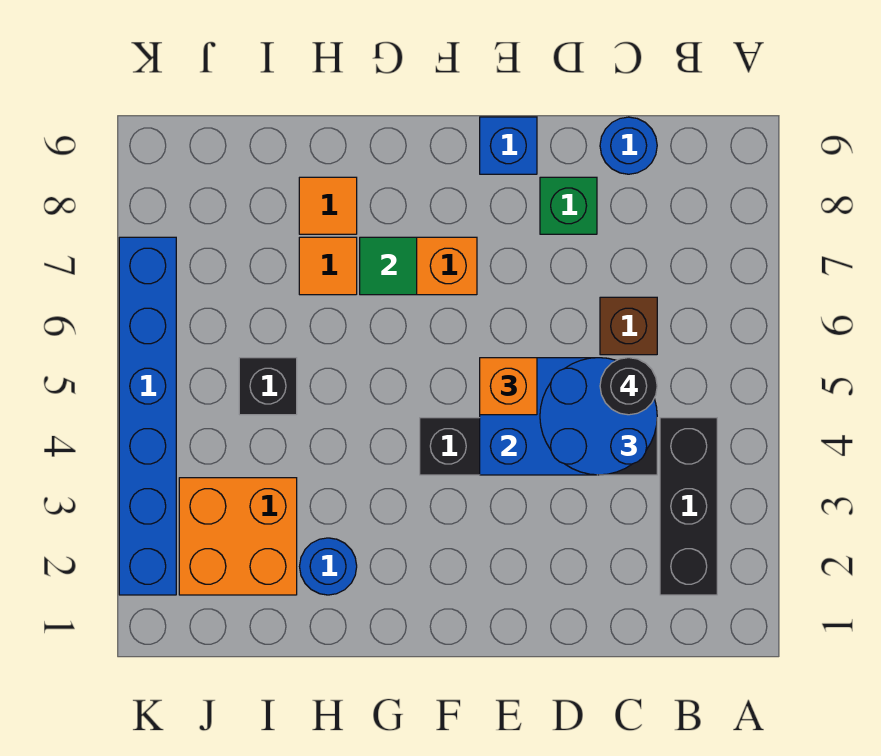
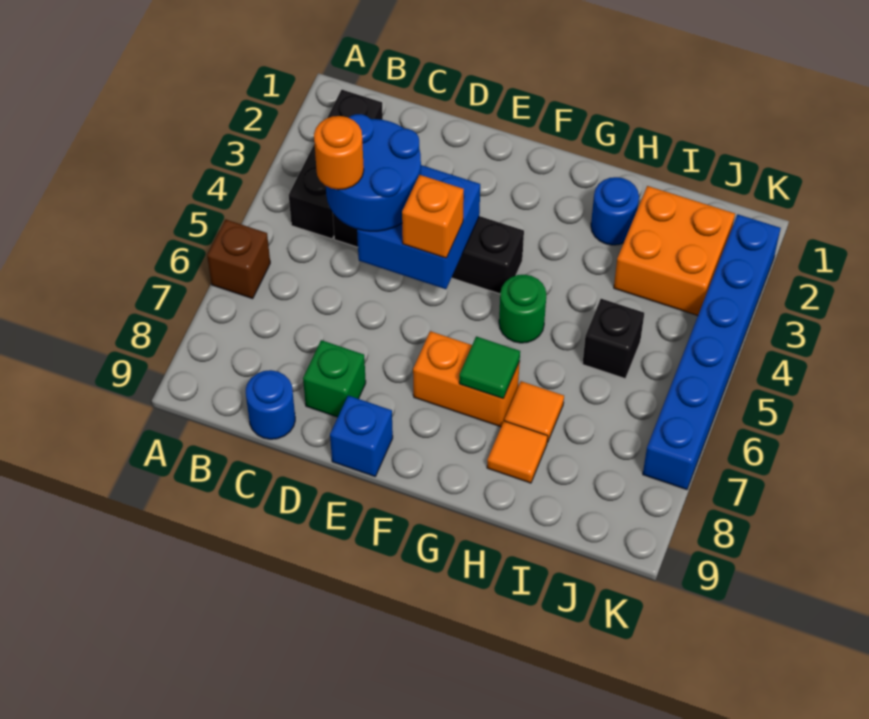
black round brick C5 level 4 -> orange round brick C5 level 4
brown brick C6 level 1 -> brown brick A6 level 1
none -> green round brick G5 level 1

